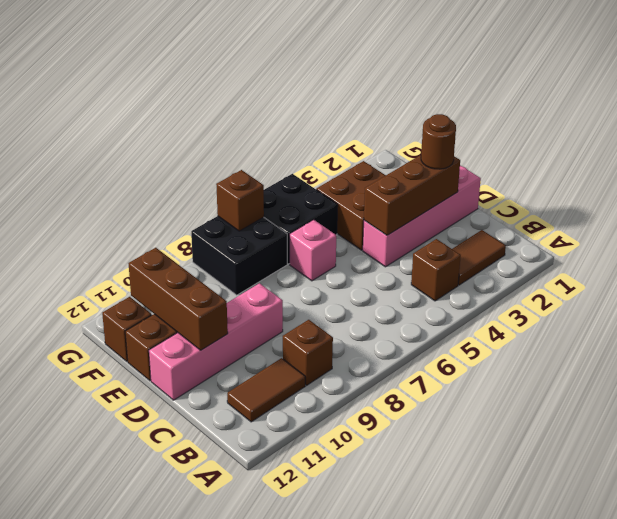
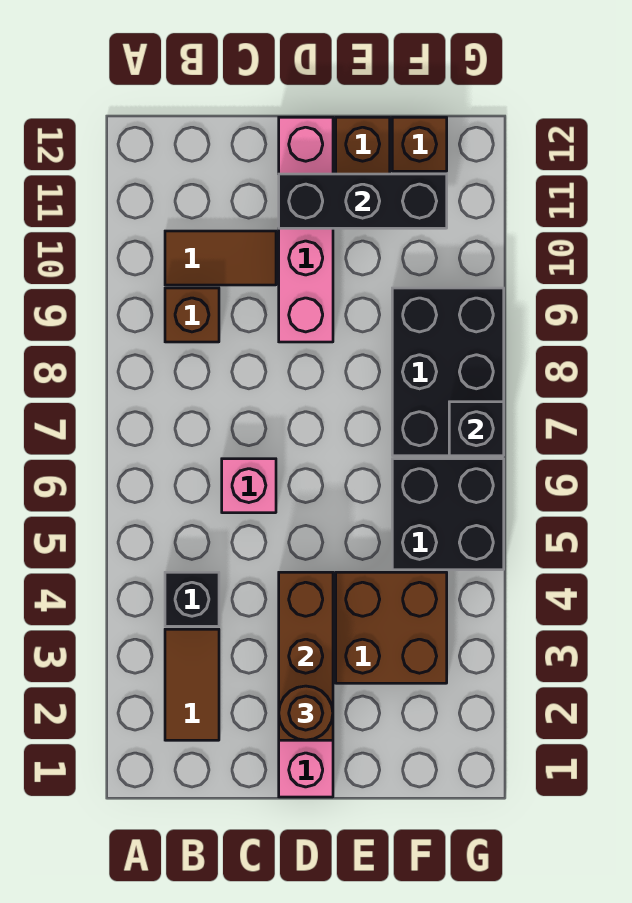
brown brick B4 level 1 -> black brick B4 level 1
brown tile B10:B11 level 1 -> brown tile B10:C10 level 1
brown brick D11:F11 level 2 -> black brick D11:F11 level 2
pink brick E6 level 1 -> pink brick C6 level 1
black brick F7:G8 level 1 -> black brick F7:G9 level 1
brown brick G7 level 2 -> black brick G7 level 2

